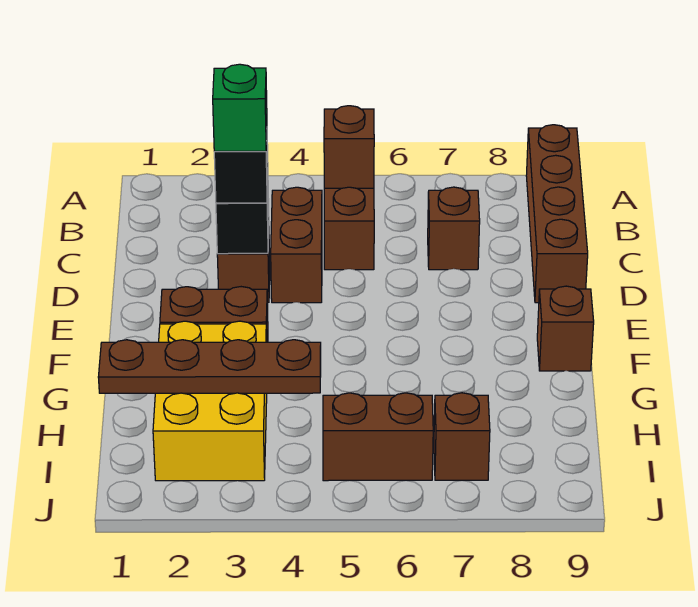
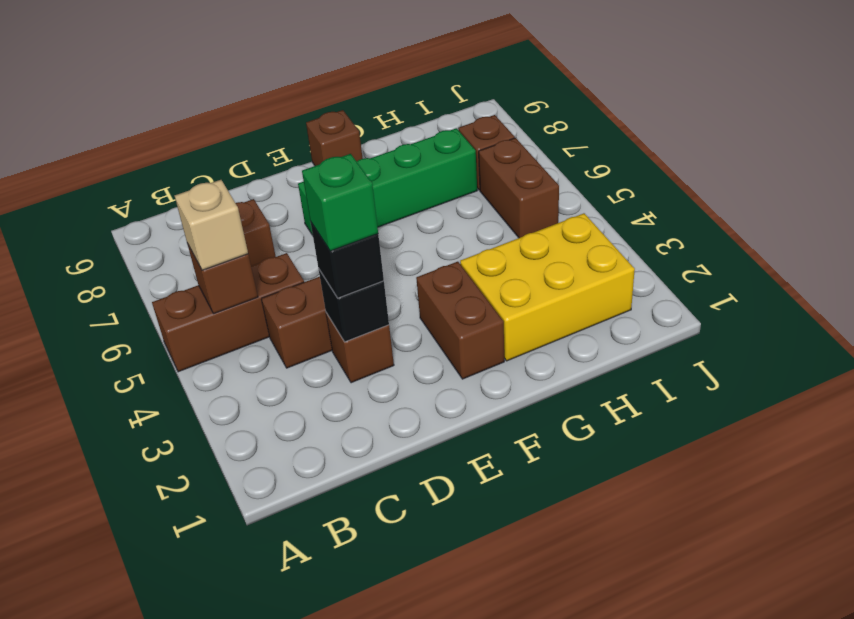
brown brick A9:D9 level 1 -> none
none -> tan brick B5 level 3
none -> green brick E7:H7 level 1
brown plate H1:H4 level 2 -> none

